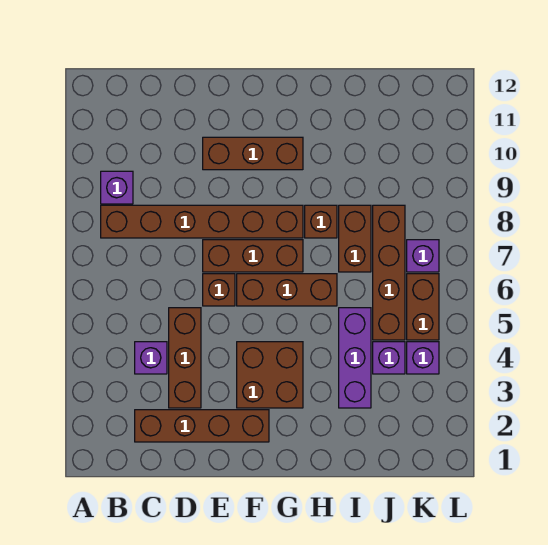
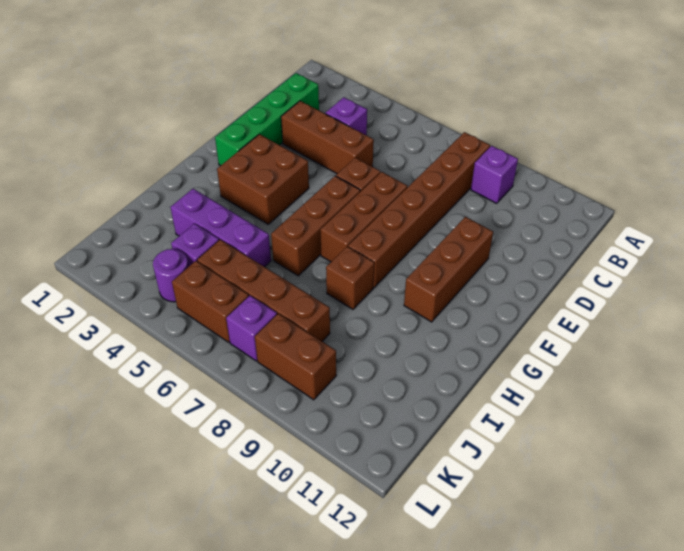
brown brick C2:F2 level 1 -> green brick C2:F2 level 1
brown brick I7:I8 level 1 -> brown brick K8:K9 level 1
purple brick K4 level 1 -> purple round brick K4 level 1

